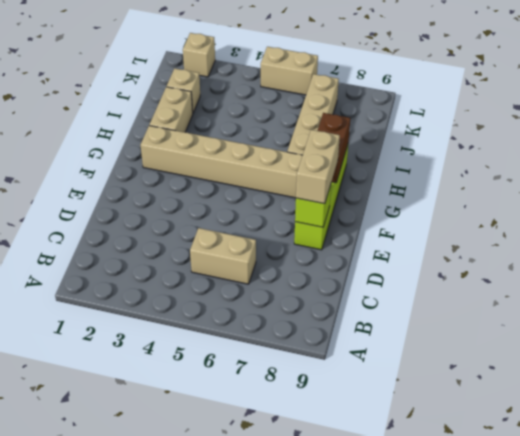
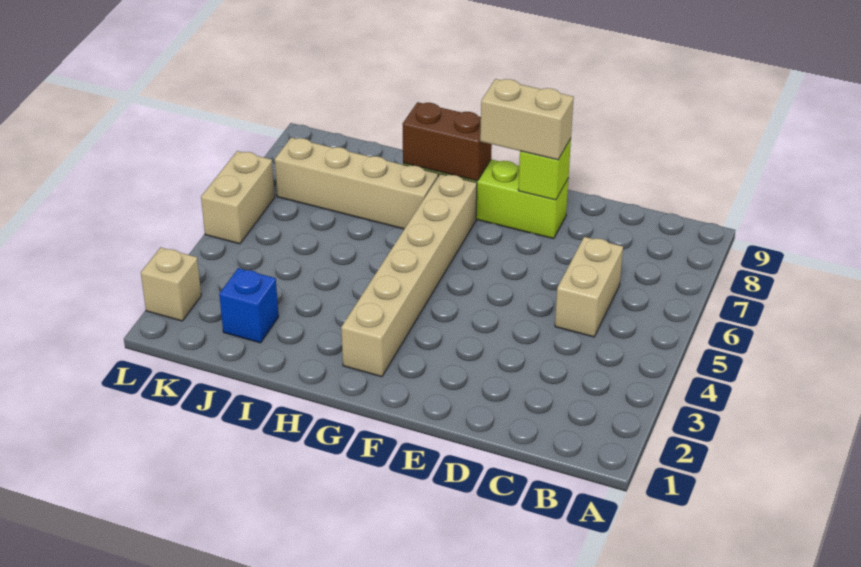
tan brick H2:I2 level 1 -> none
tan brick J2 level 1 -> blue brick J2 level 1

